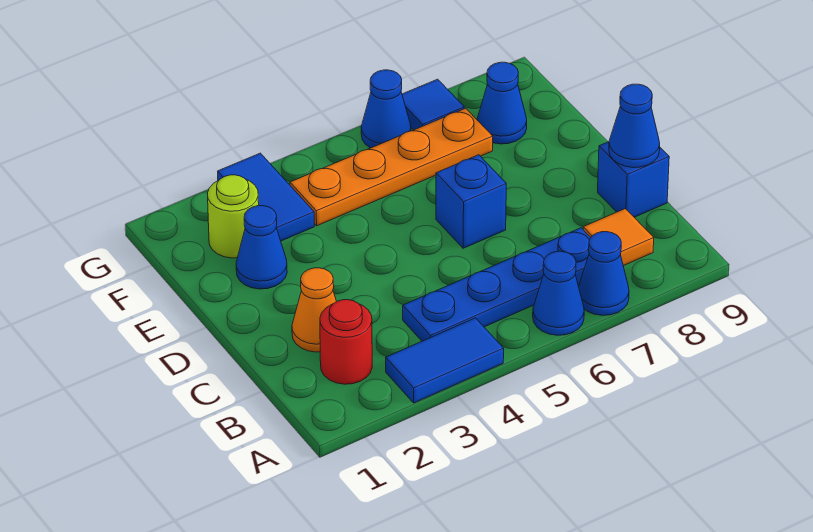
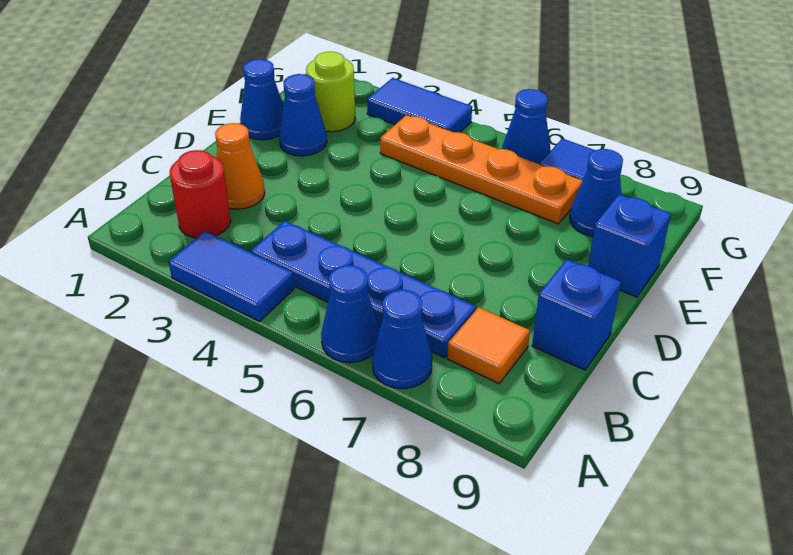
blue cone C9 level 2 -> blue cone E1 level 1
blue brick D6 level 1 -> blue brick E9 level 1
blue tile F3:G3 level 1 -> blue tile G3:G4 level 1

